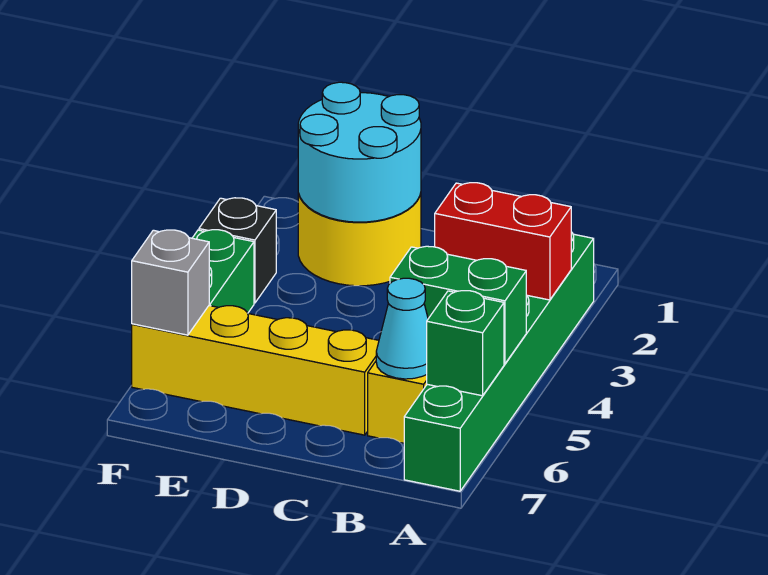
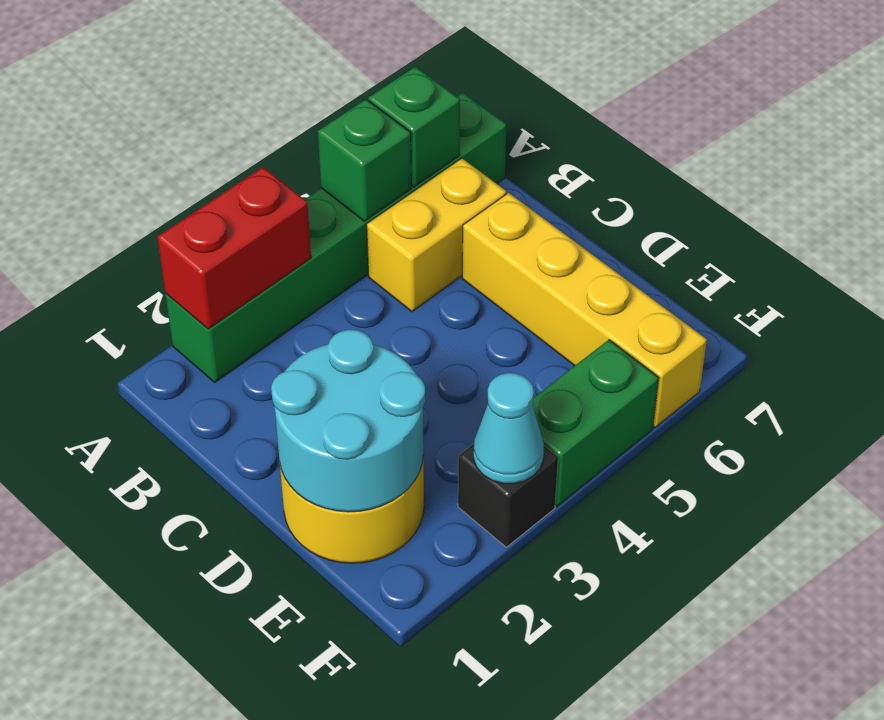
red brick A3:B3 level 2 -> red brick A2:A3 level 2
green brick A5:B5 level 2 -> green brick A5 level 2
cyan cone B6 level 2 -> cyan cone F3 level 2
grey brick F6 level 2 -> none

